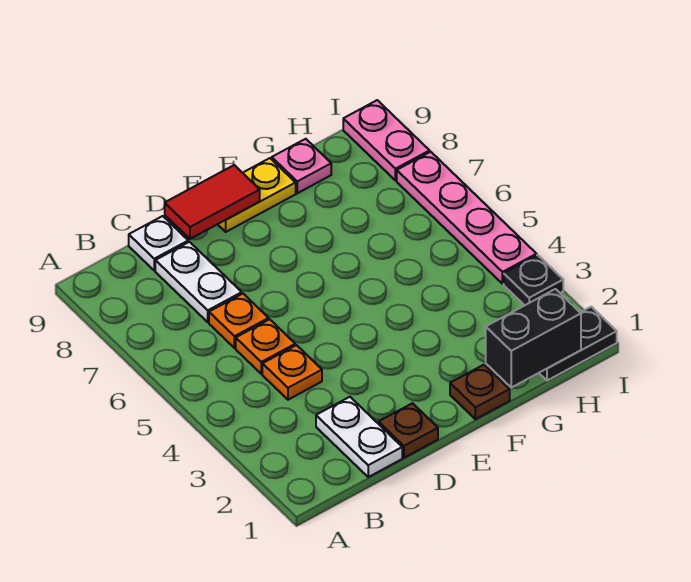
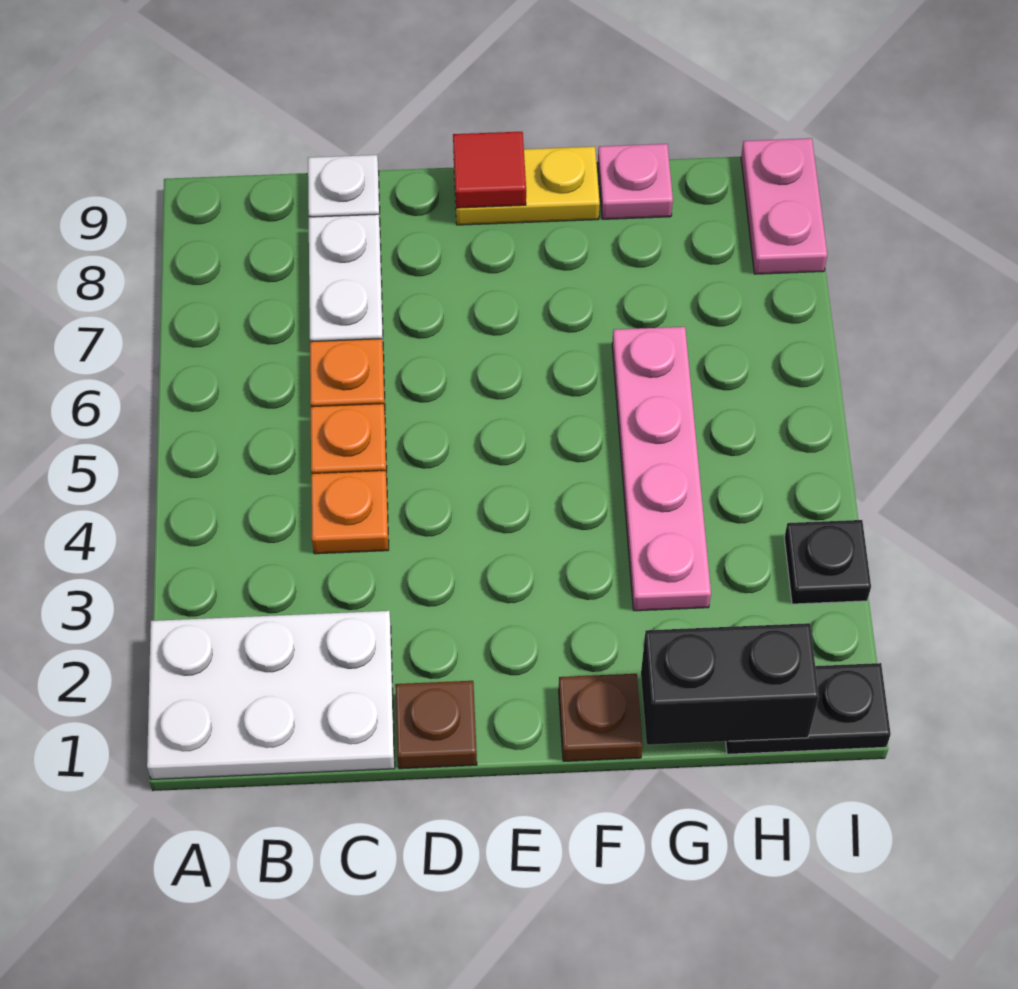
white plate C1:C2 level 1 -> white plate A1:C2 level 1
red tile D9:E9 level 2 -> red tile E9 level 2
pink plate I4:I7 level 1 -> pink plate G3:G6 level 1

